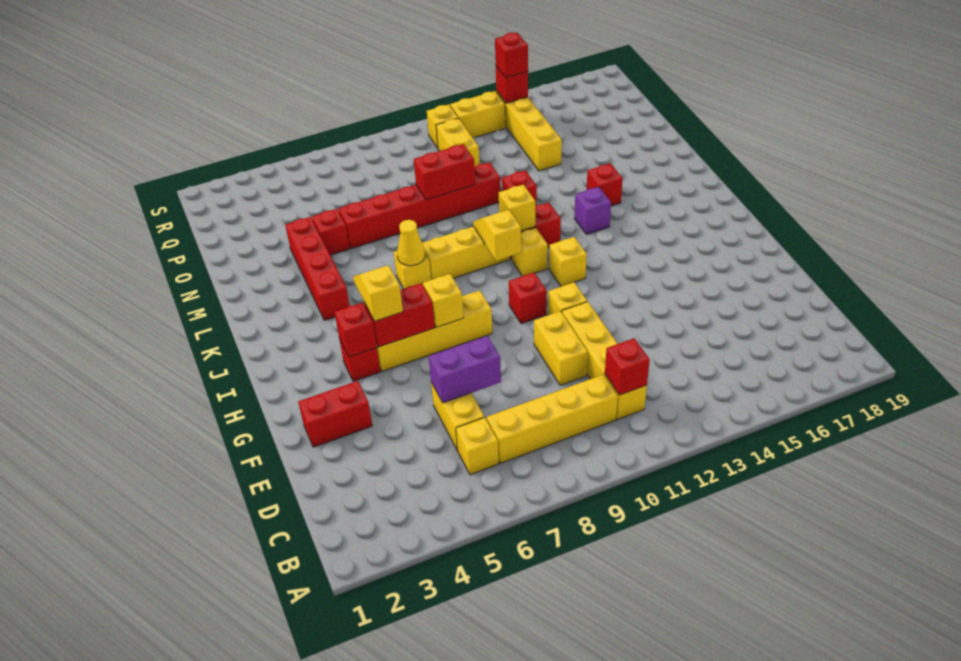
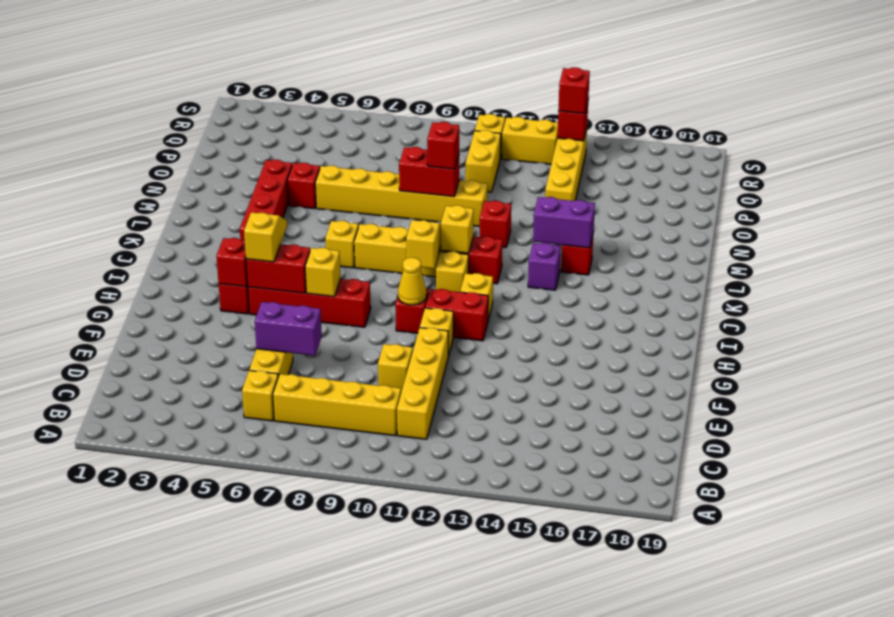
red brick C11 level 2 -> red brick N10 level 3
yellow brick E10:F10 level 1 -> yellow brick E10 level 1
red brick F2:F3 level 1 -> red brick H11:H12 level 1
yellow brick H5:H8 level 1 -> red brick H5:H8 level 1
yellow cone K7 level 2 -> yellow cone H10 level 2
none -> purple brick L14:L15 level 2
red brick N6:N11 level 1 -> yellow brick N6:N11 level 1

